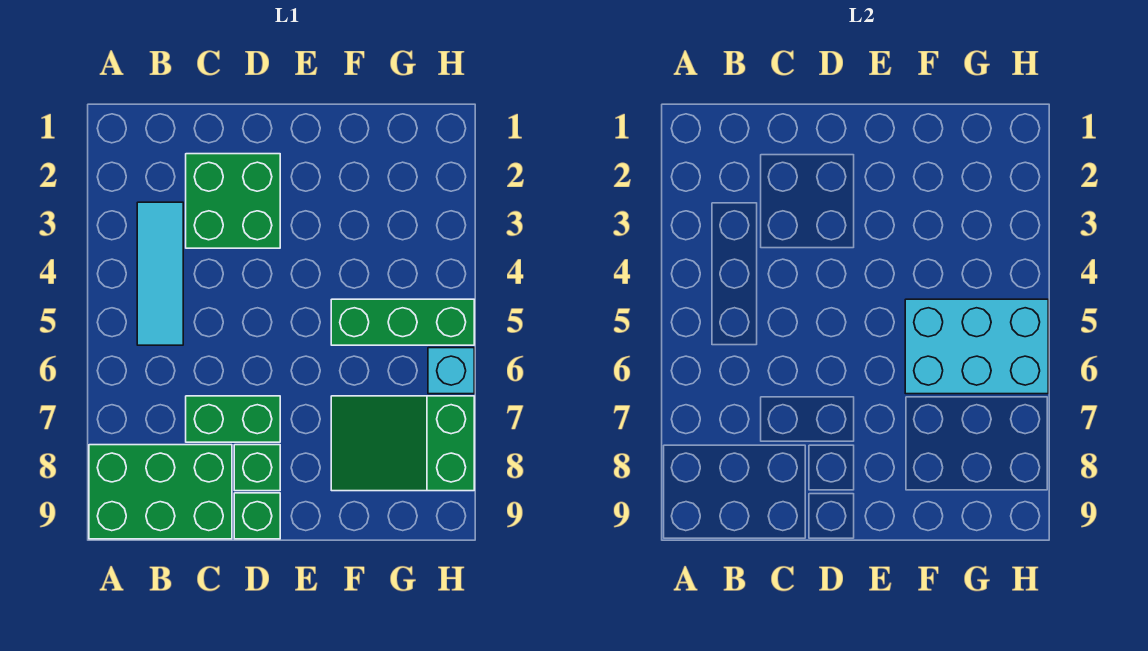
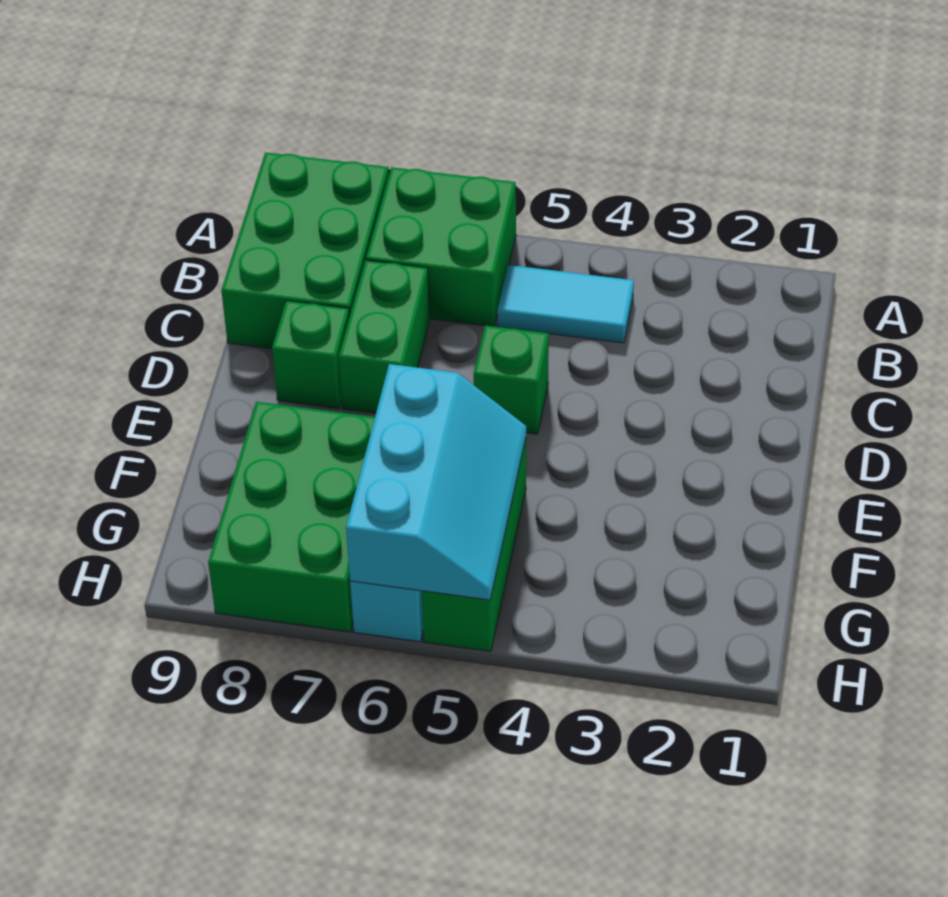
cyan tile B3:B5 level 1 -> cyan tile B4:B5 level 1
green brick C2:D3 level 1 -> green brick A6:B7 level 1
green brick D9 level 1 -> green brick D5 level 1
cyan brick F5:H6 level 2 -> cyan slope F5:H6 level 2 top 6
green slope F7:H8 level 1 top H -> green brick F7:H8 level 1

